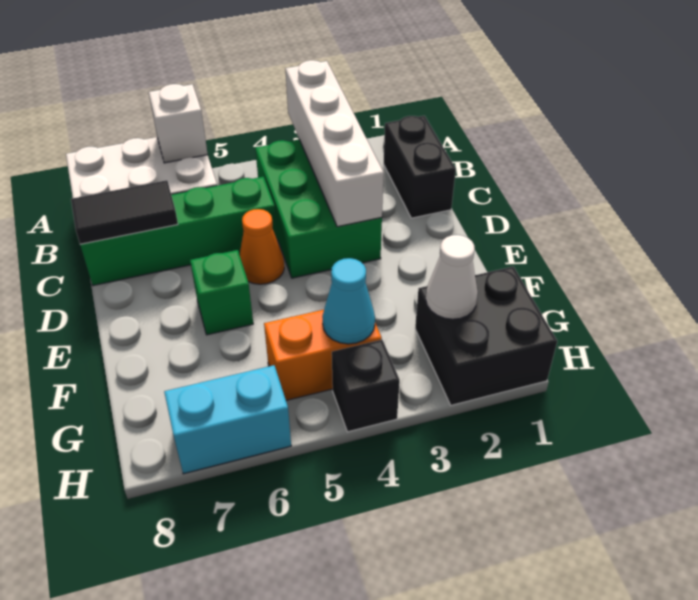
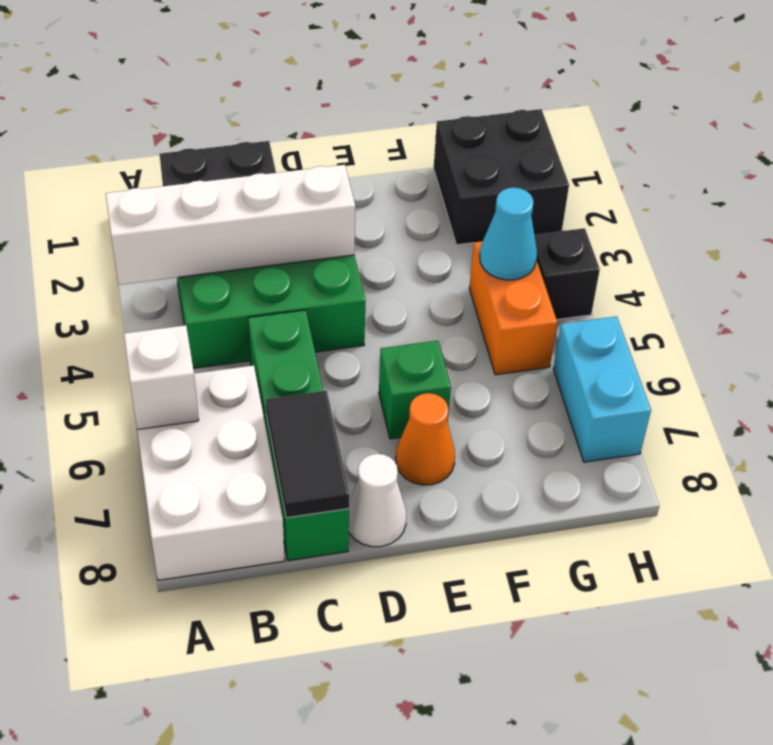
orange cone D5 level 1 -> orange cone E7 level 1
white cone G2 level 2 -> white cone D8 level 1

